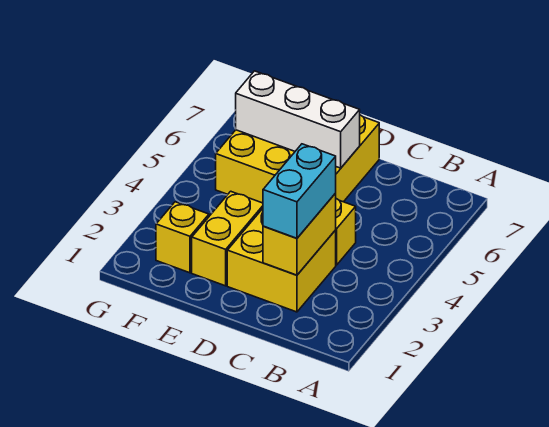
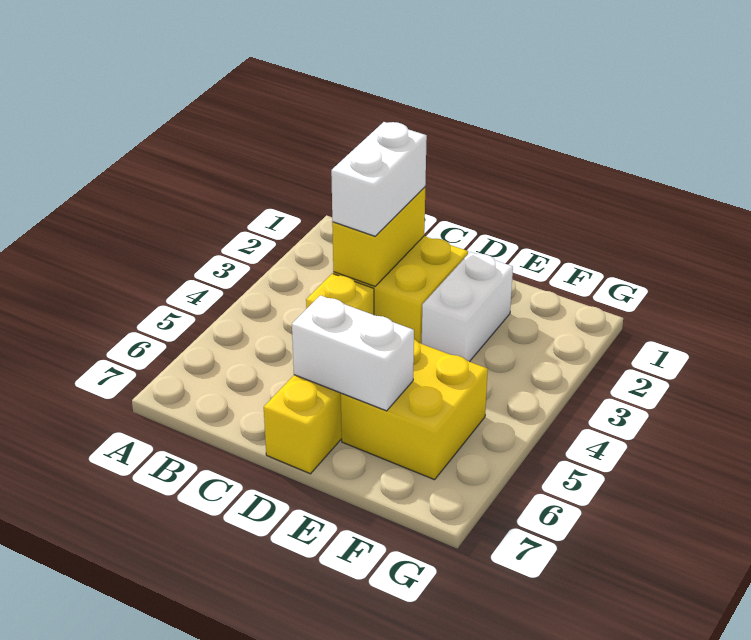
cyan brick C2:C3 level 3 -> white brick C2:C3 level 3
white brick D6:F6 level 2 -> white brick D6:E6 level 2
yellow brick E2:E3 level 1 -> white brick E2:E3 level 1
yellow brick F2 level 1 -> none

